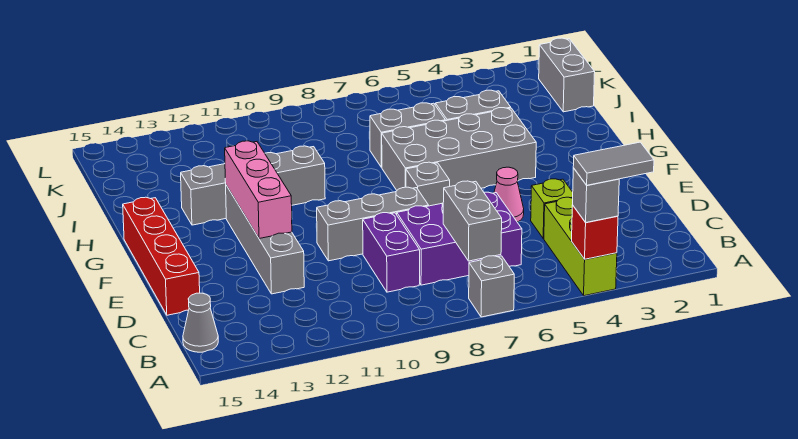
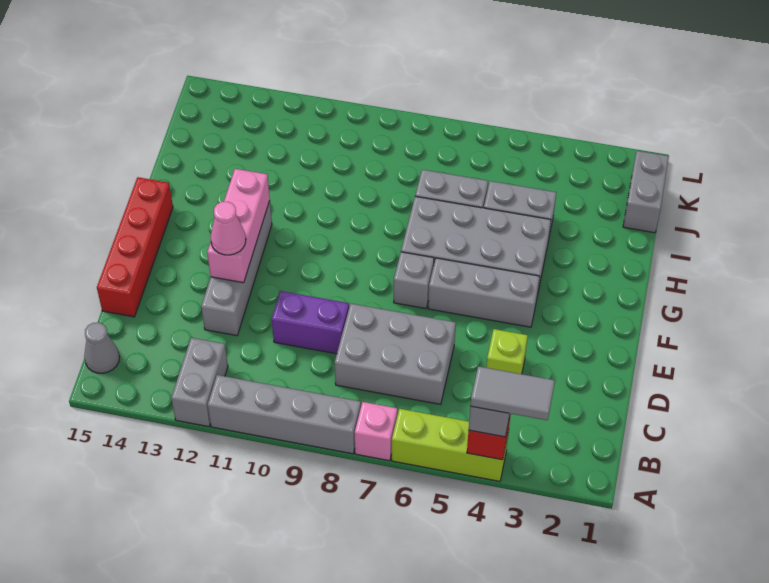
lime brick A4:C4 level 1 -> lime brick A4:A6 level 1
grey brick A7 level 1 -> pink brick A7 level 1
grey brick B7:C7 level 2 -> grey brick A12:B12 level 1
purple brick C6:D8 level 1 -> grey brick C6:D8 level 1
purple brick C9:D9 level 1 -> purple brick D9:D10 level 1
pink cone E5 level 1 -> pink cone E12 level 3
grey brick E8:E10 level 1 -> grey brick F4:F6 level 1
grey brick H10:H13 level 1 -> grey brick A8:A11 level 1

